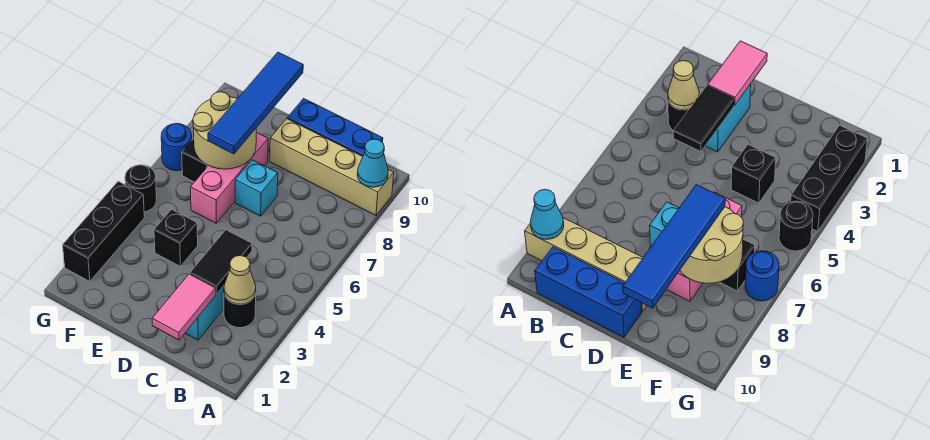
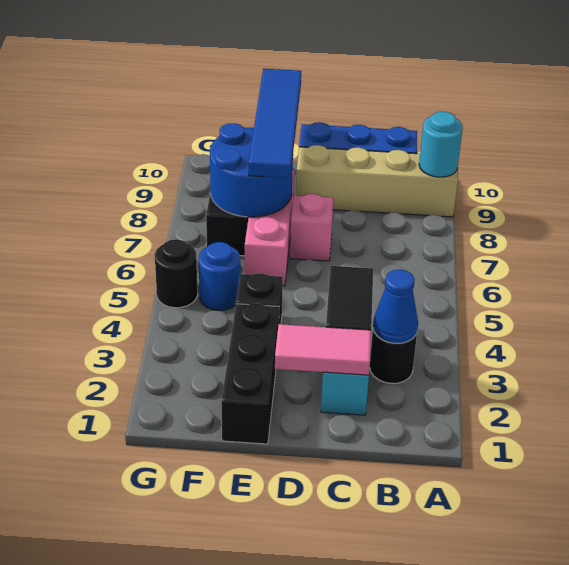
cyan cone A9 level 2 -> cyan round brick A9 level 2
tan cone B3 level 2 -> blue cone B3 level 2
pink tile C1:C2 level 2 -> pink tile C2:D2 level 2
cyan brick D7 level 1 -> pink brick D7 level 1
tan round brick E7:F8 level 2 -> blue round brick E7:F8 level 2
black brick G2:G4 level 1 -> black brick E1:E3 level 1
blue round brick G7 level 1 -> blue round brick F5 level 1

